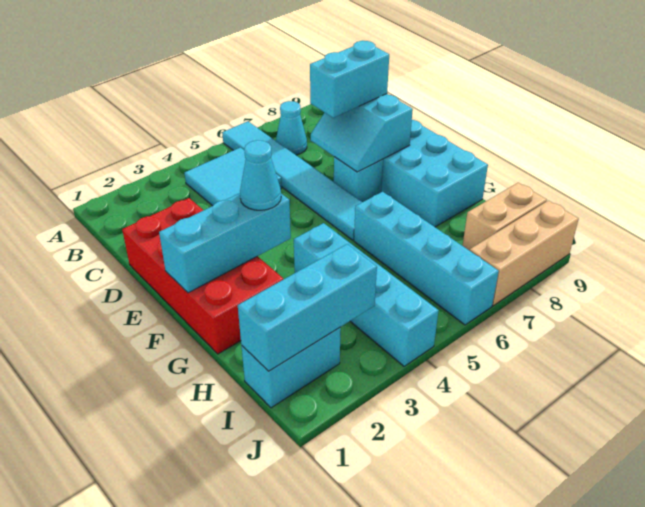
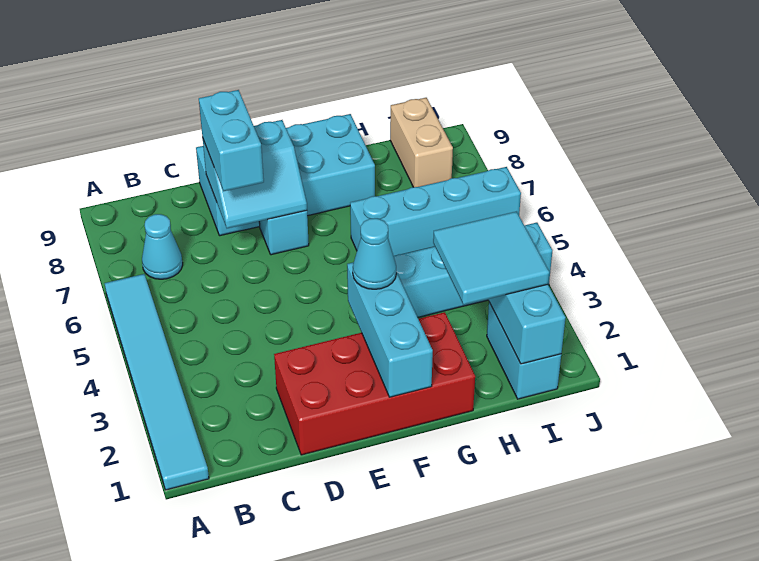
cyan tile A6:F6 level 1 -> cyan tile A1:A6 level 1
cyan tile B4:C5 level 1 -> cyan tile H2:I3 level 3
tan brick J7:J9 level 1 -> none

